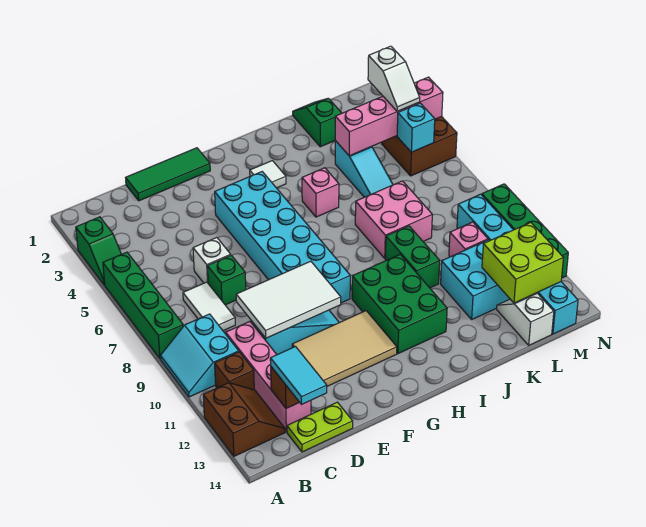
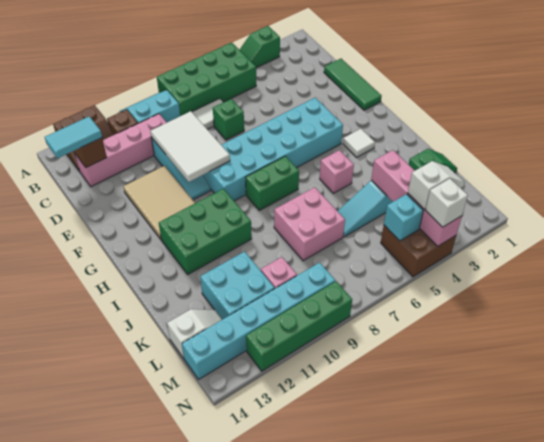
green brick A5:A8 level 1 -> green brick A5:B8 level 1
lime plate C14:D14 level 1 -> none
white brick D6 level 1 -> white brick N4 level 3
green brick J9:J10 level 1 -> green brick H7:H8 level 1
lime brick L12:M13 level 2 -> none
white slope M3:M4 level 3 top 3 -> white slope M3:M4 level 3 top 4

